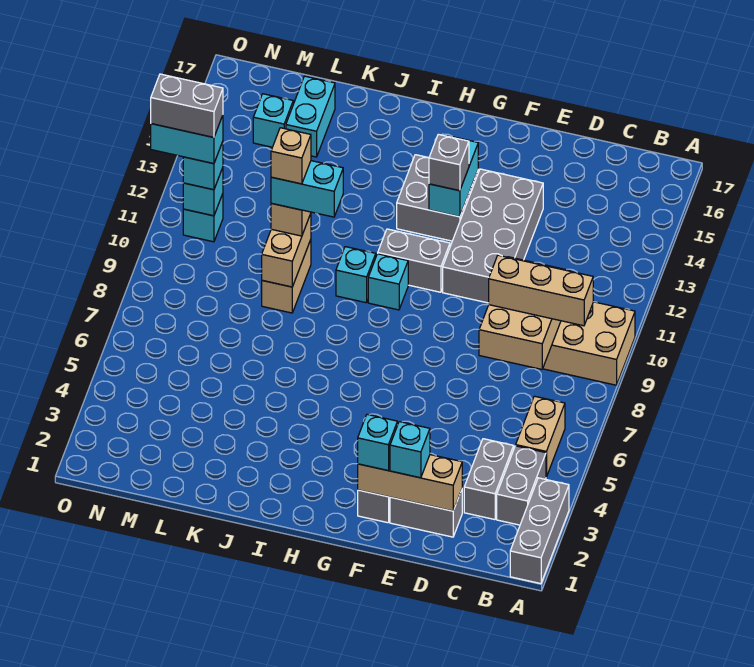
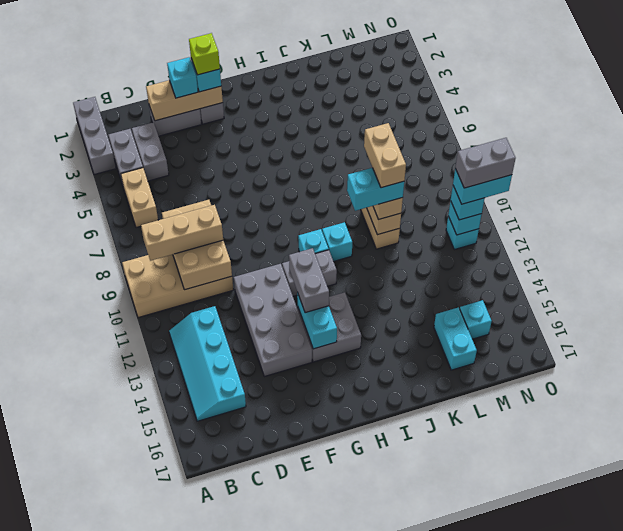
none -> cyan slope B12:C15 level 1 top C
none -> lime brick F2 level 4
grey brick G13 level 3 -> grey brick G12:G13 level 3
tan brick K10 level 5 -> tan brick K9:K10 level 5

